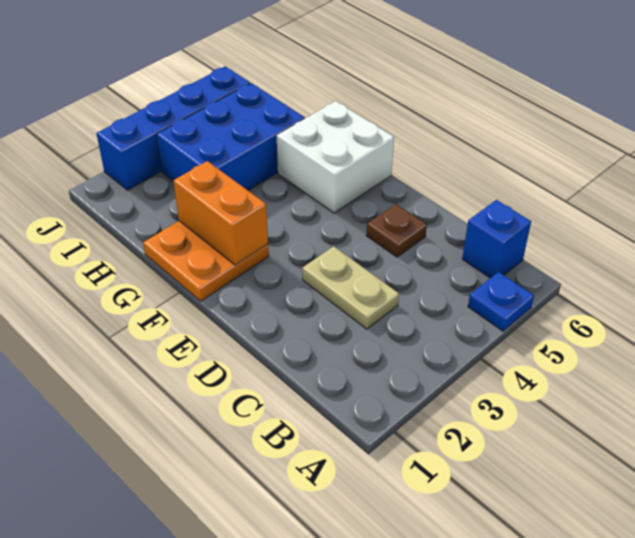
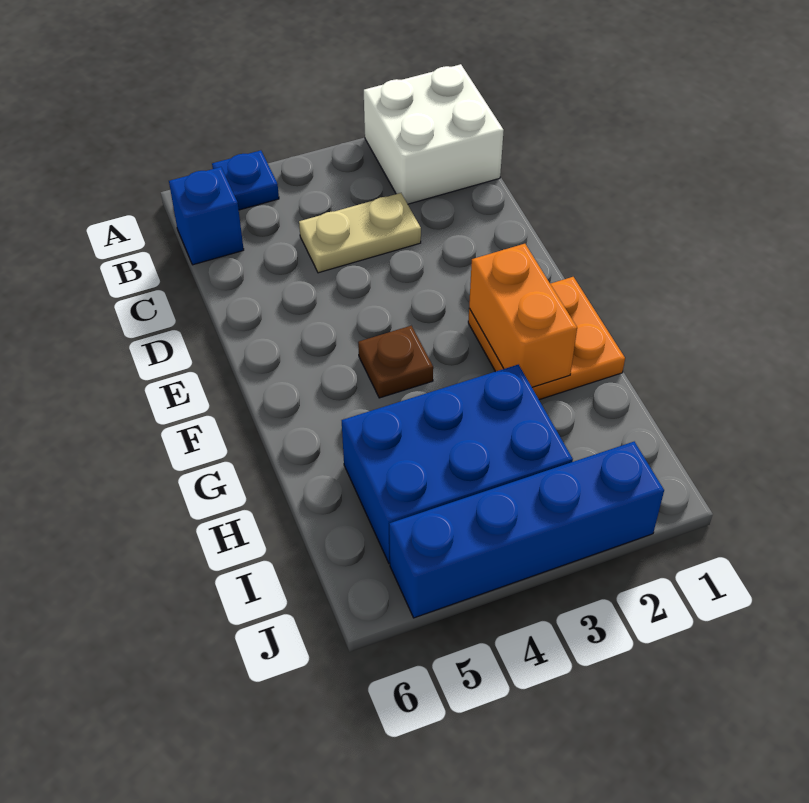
tan plate C3:D3 level 1 -> tan plate C3:C4 level 1
brown plate D5 level 1 -> brown plate F4 level 1
white brick F5:G6 level 1 -> white brick A1:B2 level 1

